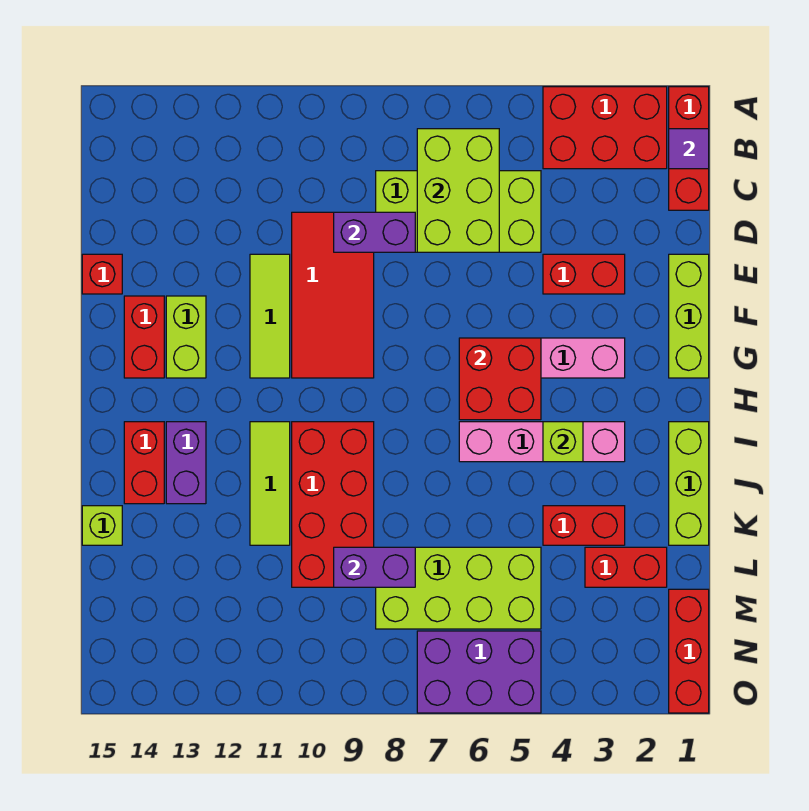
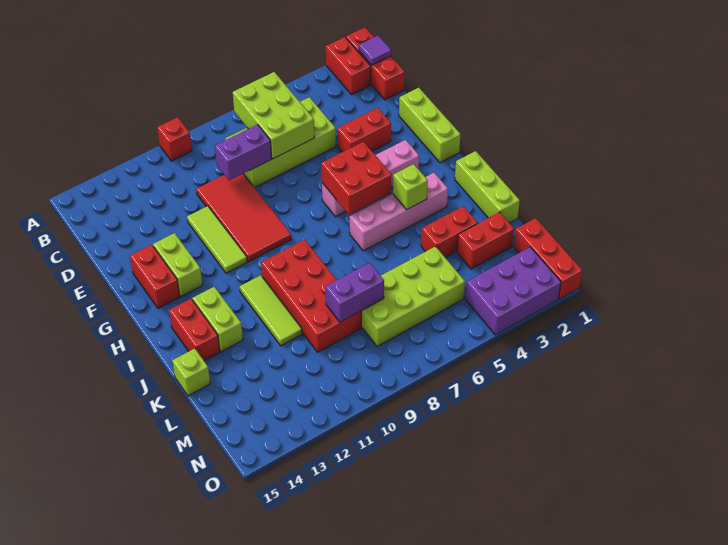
red brick A2:B4 level 1 -> red brick A2:B2 level 1
red brick E15 level 1 -> red brick A10 level 1
purple brick I13:J13 level 1 -> lime brick I13:J13 level 1
purple brick N5:O7 level 1 -> purple brick N2:O4 level 1

